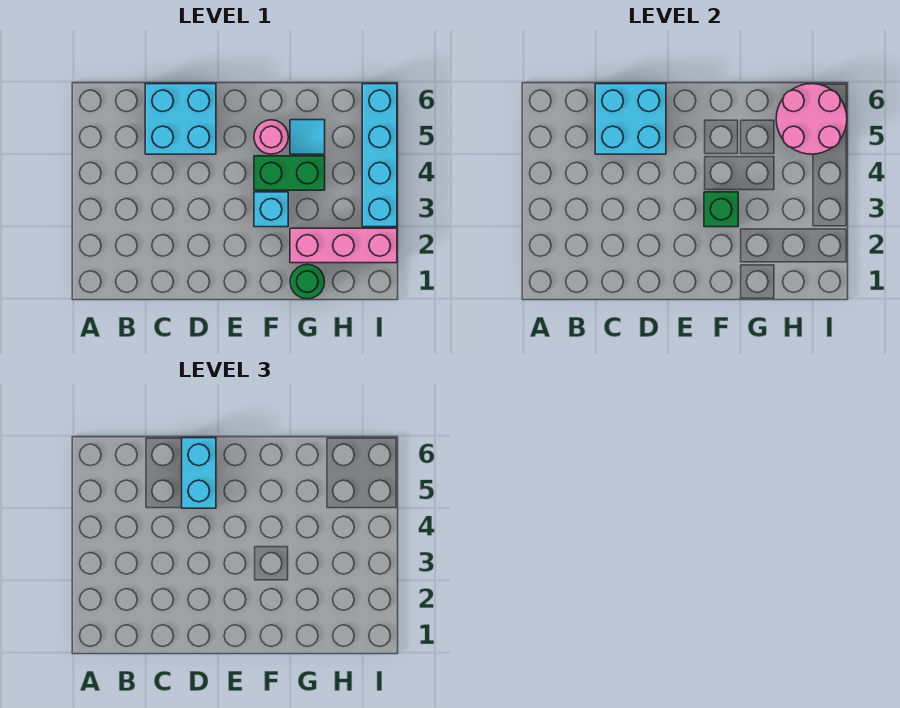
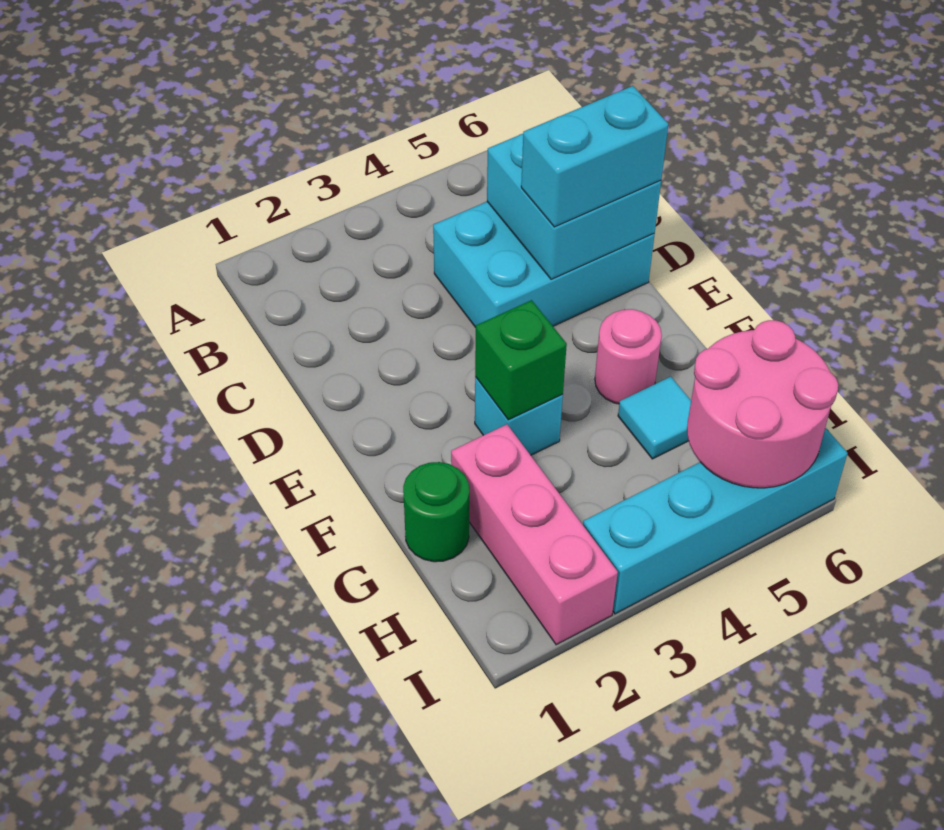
cyan brick C5:D6 level 1 -> cyan brick C4:D6 level 1
green brick F4:G4 level 1 -> none

